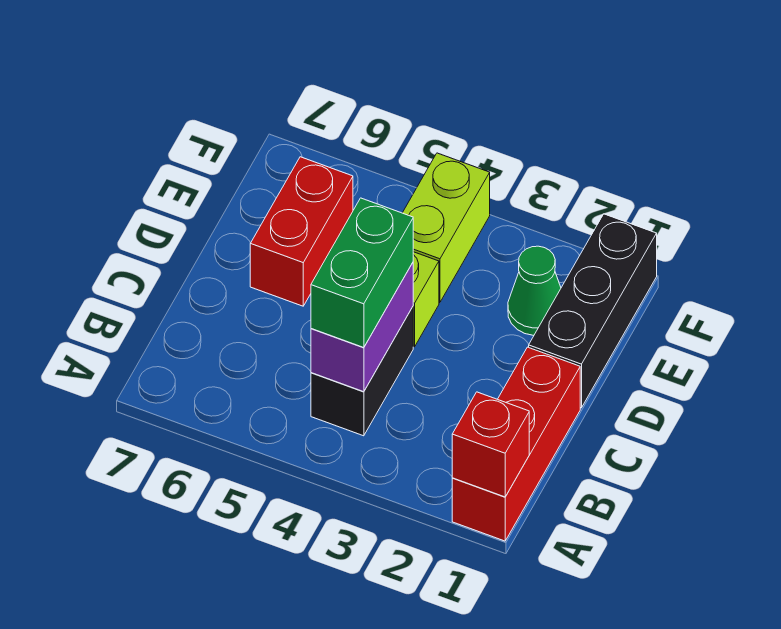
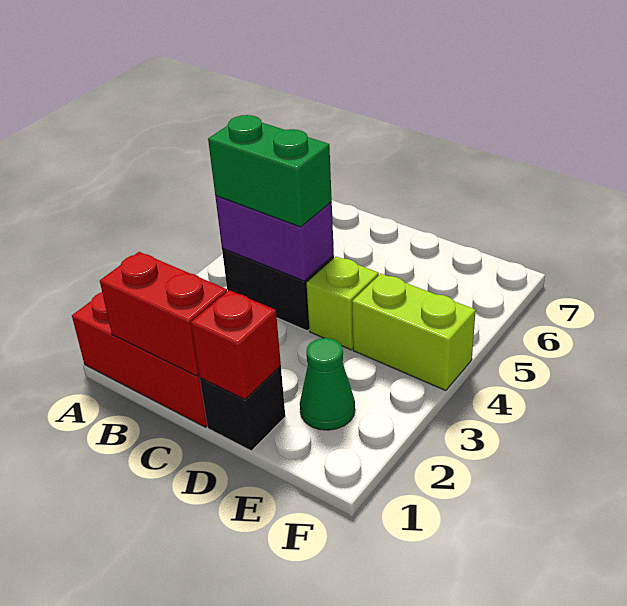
red brick A1 level 2 -> red brick D1 level 2
black brick D1:F1 level 1 -> black brick D1 level 1
red brick D6:E6 level 1 -> red brick B1:C1 level 2

